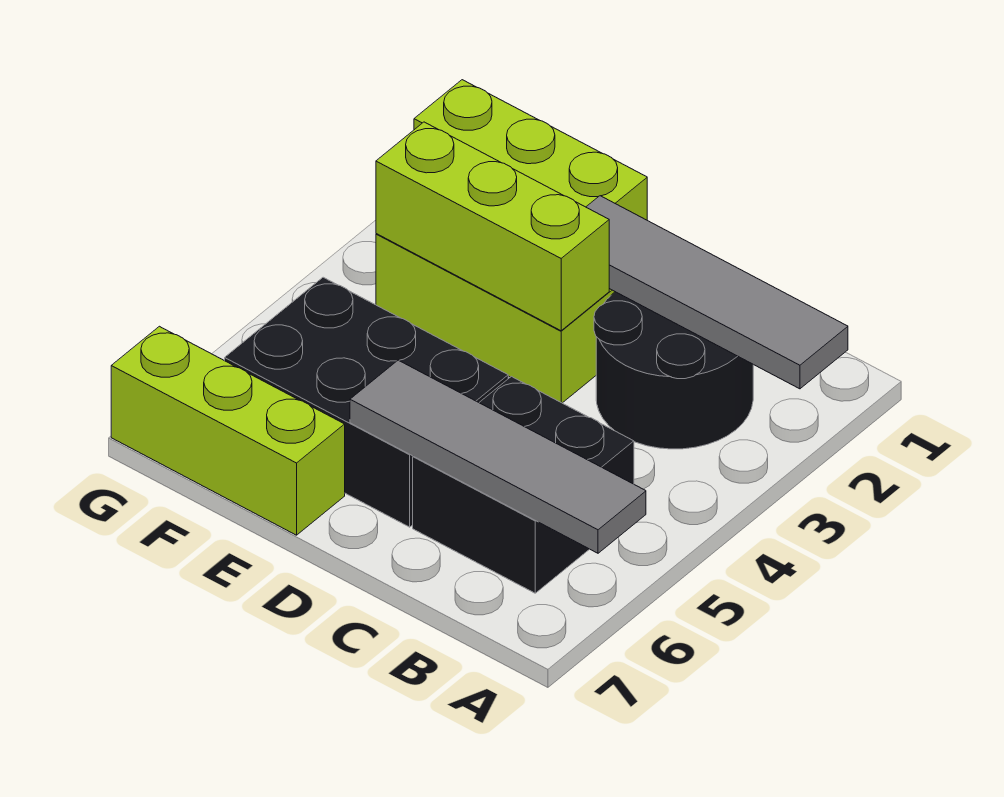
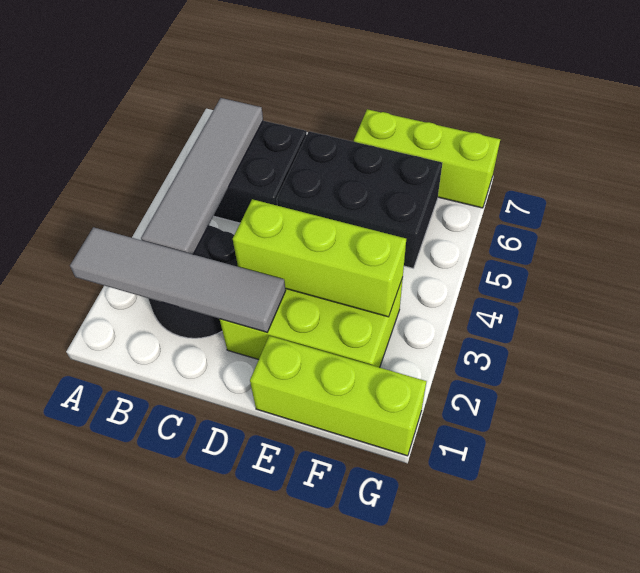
grey tile A6:D6 level 2 -> grey tile B3:B6 level 2

